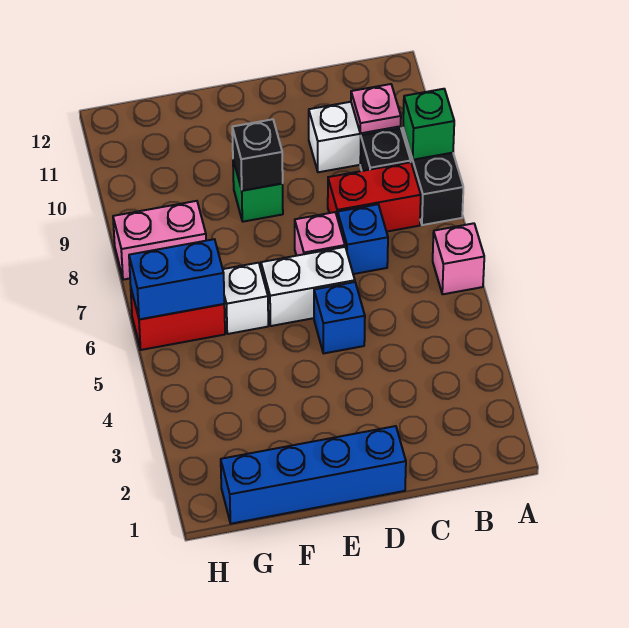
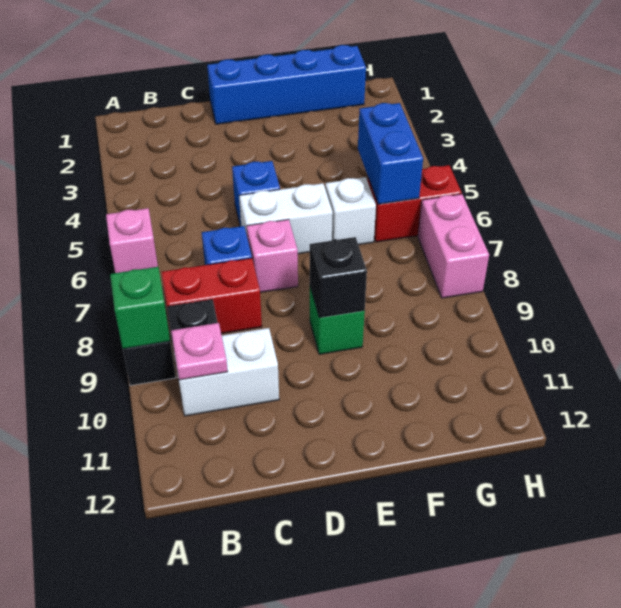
blue brick G6:H6 level 2 -> blue brick G5:G6 level 2
pink brick G8:H8 level 1 -> pink brick H7:H8 level 1

